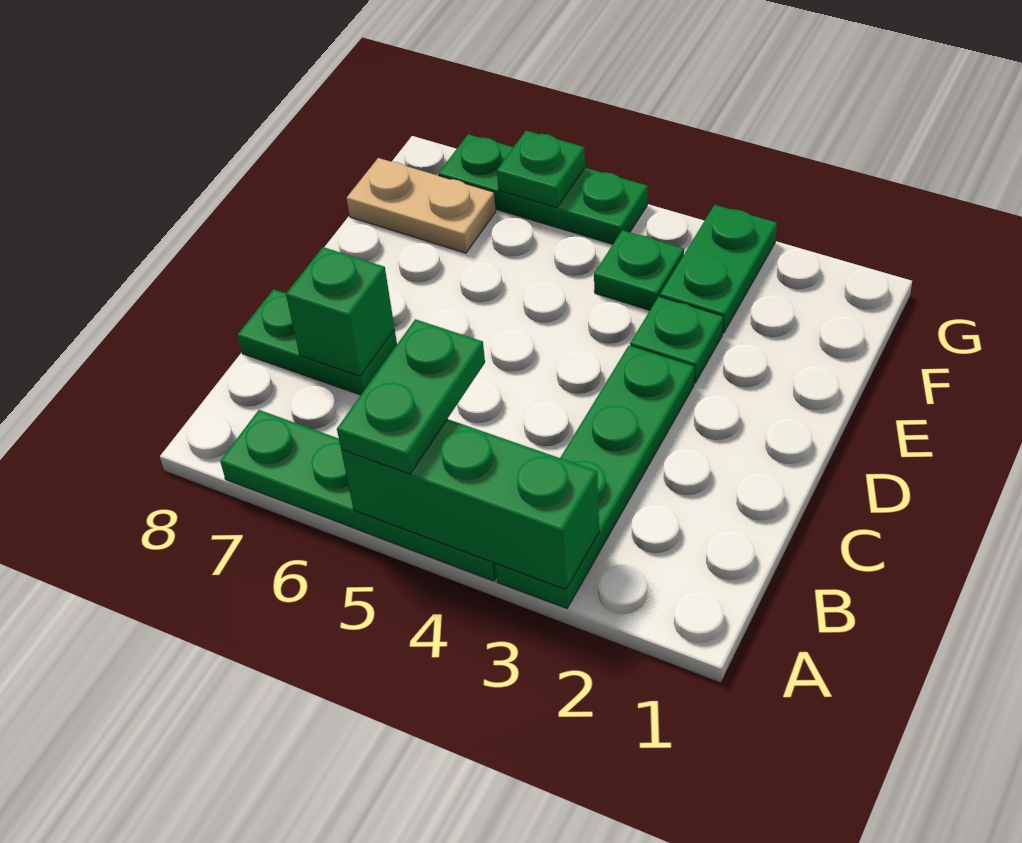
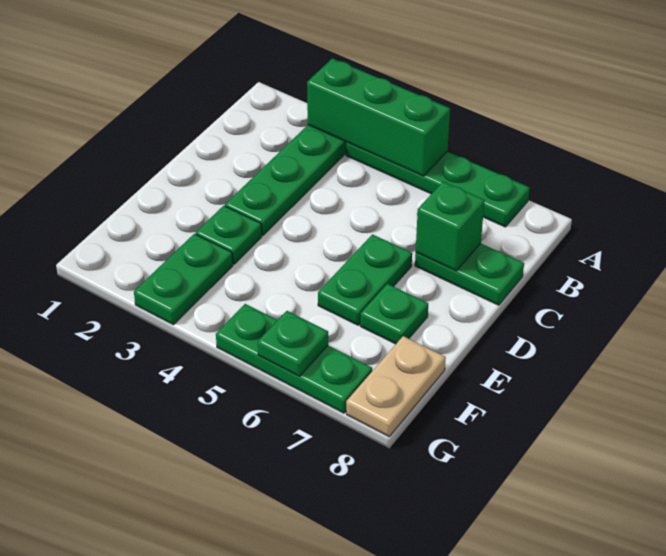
green plate A5:B5 level 3 -> green plate D6:E6 level 1
green plate F4 level 1 -> green plate E7 level 1
tan plate F7:F8 level 1 -> tan plate F8:G8 level 1

